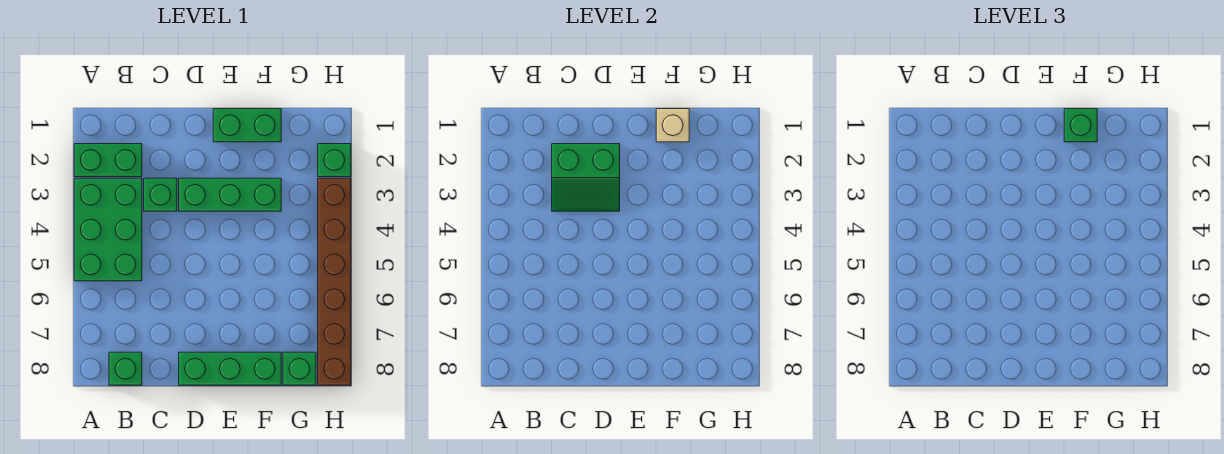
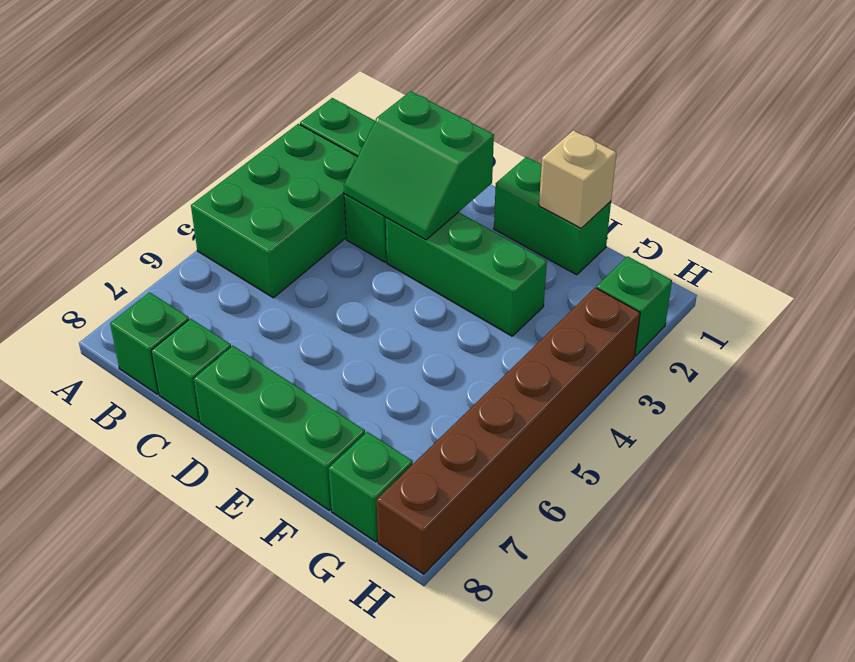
green brick F1 level 3 -> green brick C8 level 1

